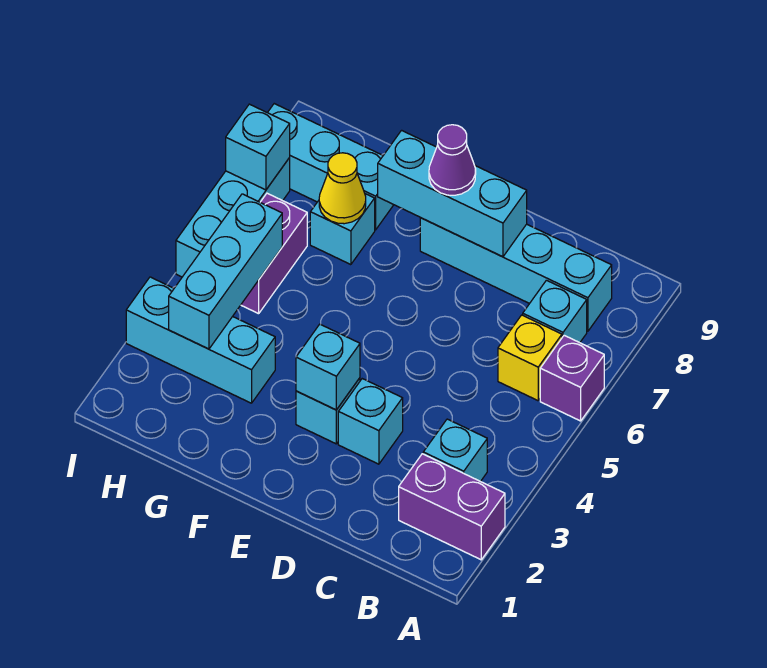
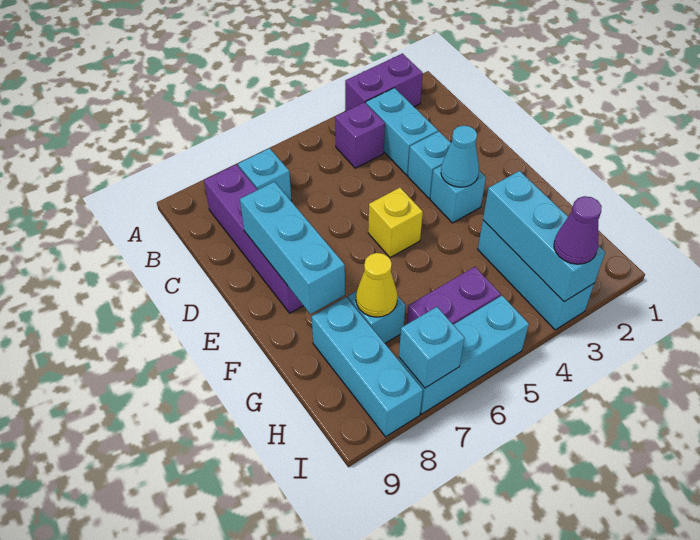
purple brick A2:B2 level 1 -> purple brick A2:A3 level 1
purple brick A6 level 1 -> purple brick B4 level 1
cyan brick B3 level 1 -> cyan brick B3:C3 level 1
yellow brick B6 level 1 -> yellow brick E5 level 1
cyan brick B8:E8 level 1 -> purple brick B8:E8 level 1
cyan brick E3 level 2 -> cyan cone E3 level 2
purple cone E8 level 3 -> purple cone I3 level 3
cyan brick H3:H5 level 2 -> cyan brick G3:I3 level 2

